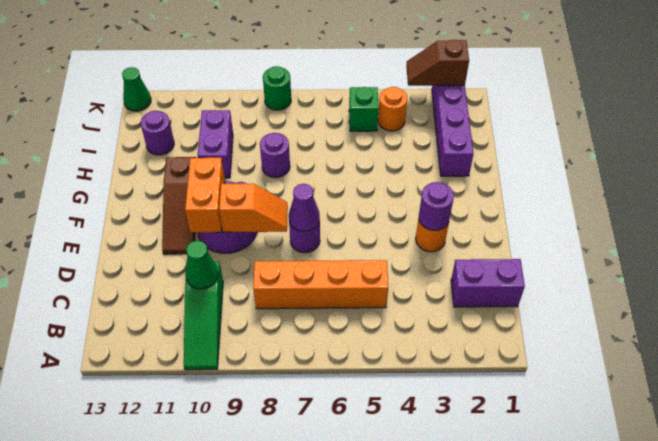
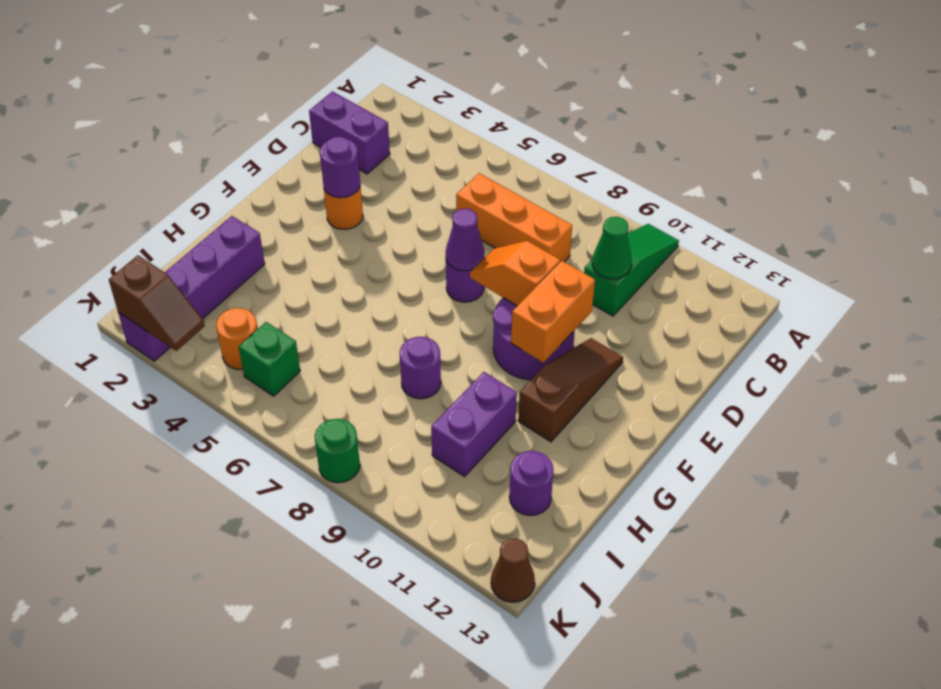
orange brick C5:C8 level 1 -> orange brick C6:C8 level 1
green cone K13 level 1 -> brown cone K13 level 1

